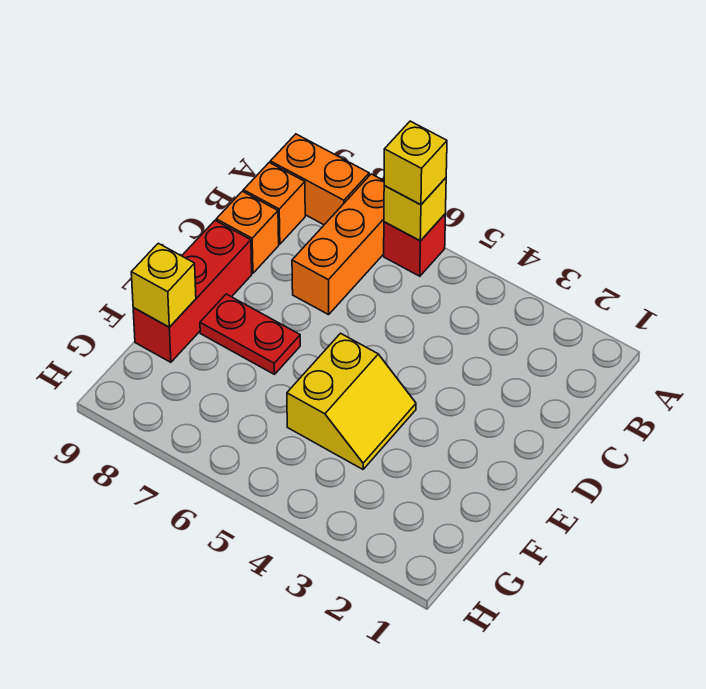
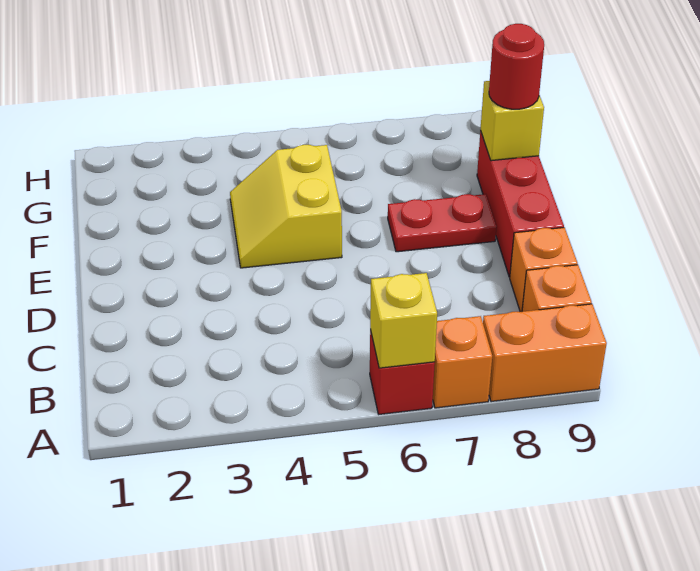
yellow brick A6 level 3 -> none
orange brick A7:C7 level 1 -> orange brick A7 level 1
none -> red round brick F9 level 3

